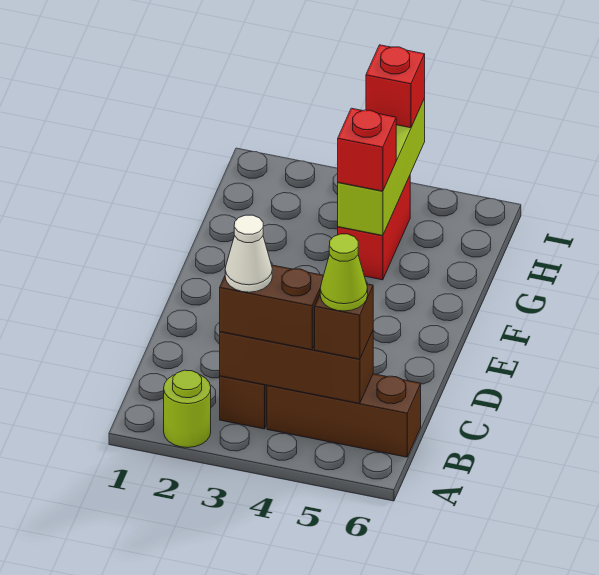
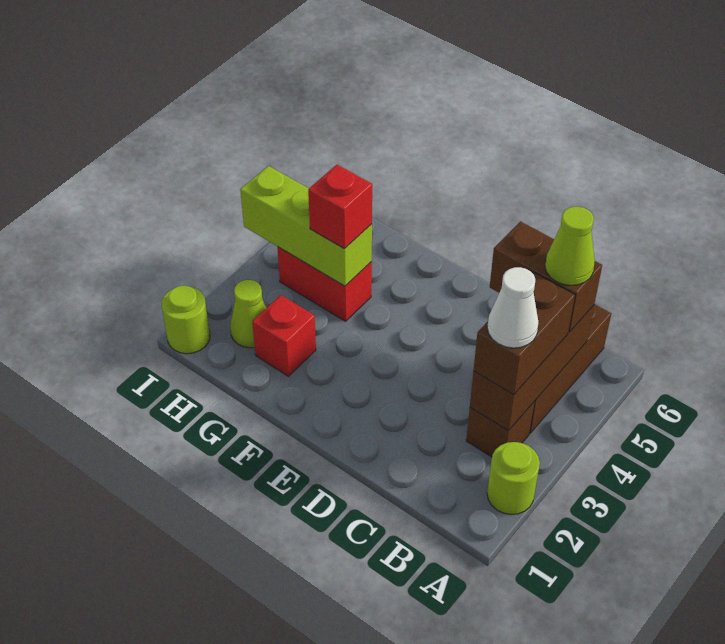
brown brick B5 level 3 -> brown brick B5:C5 level 3
none -> lime cone H2 level 1
none -> lime round brick I1 level 1
red brick I4 level 3 -> red brick G2 level 1

